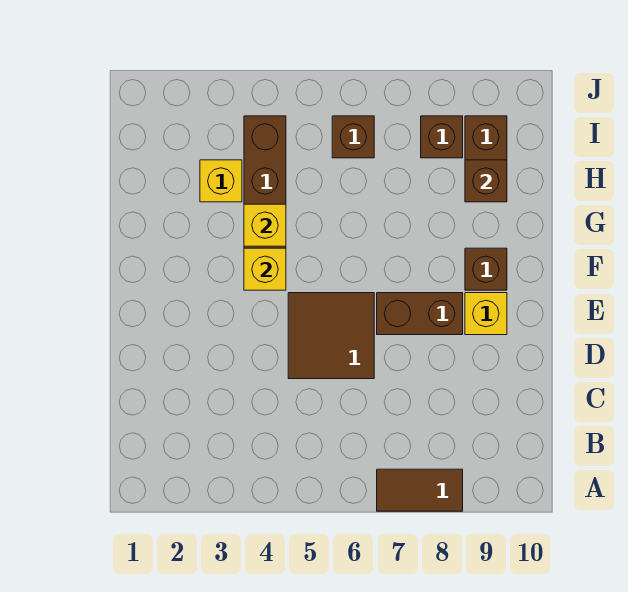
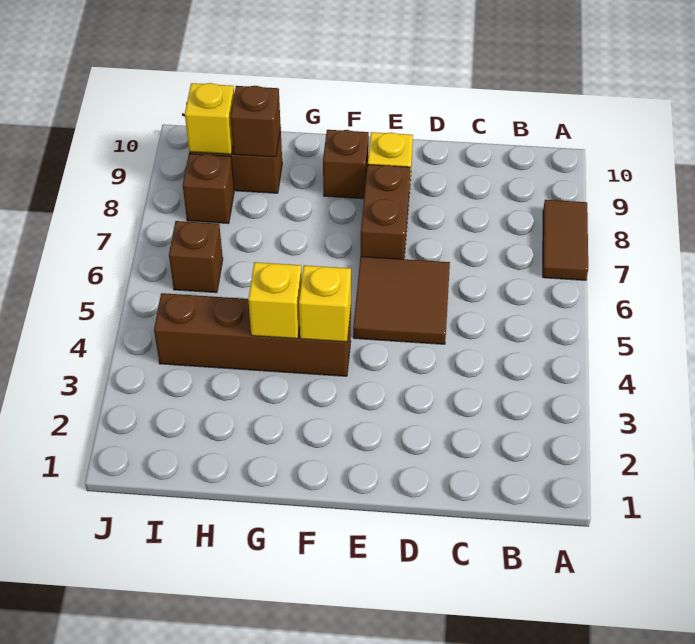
yellow brick H3 level 1 -> yellow brick I9 level 2

